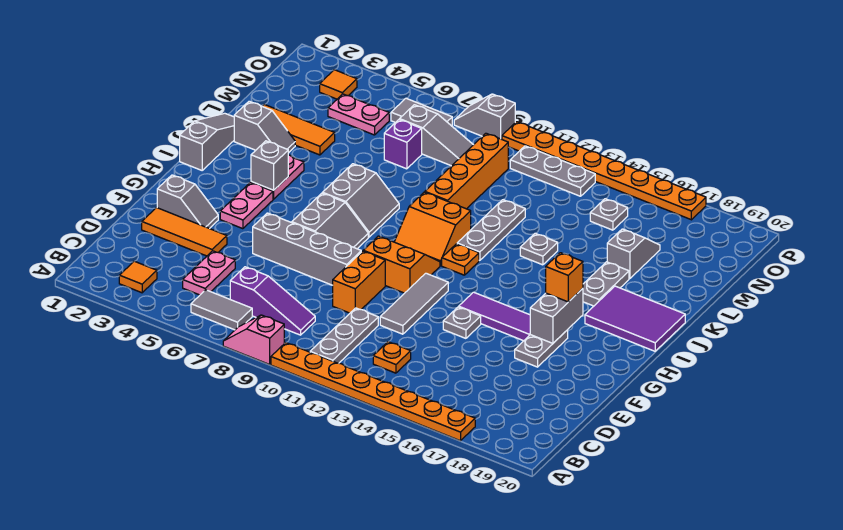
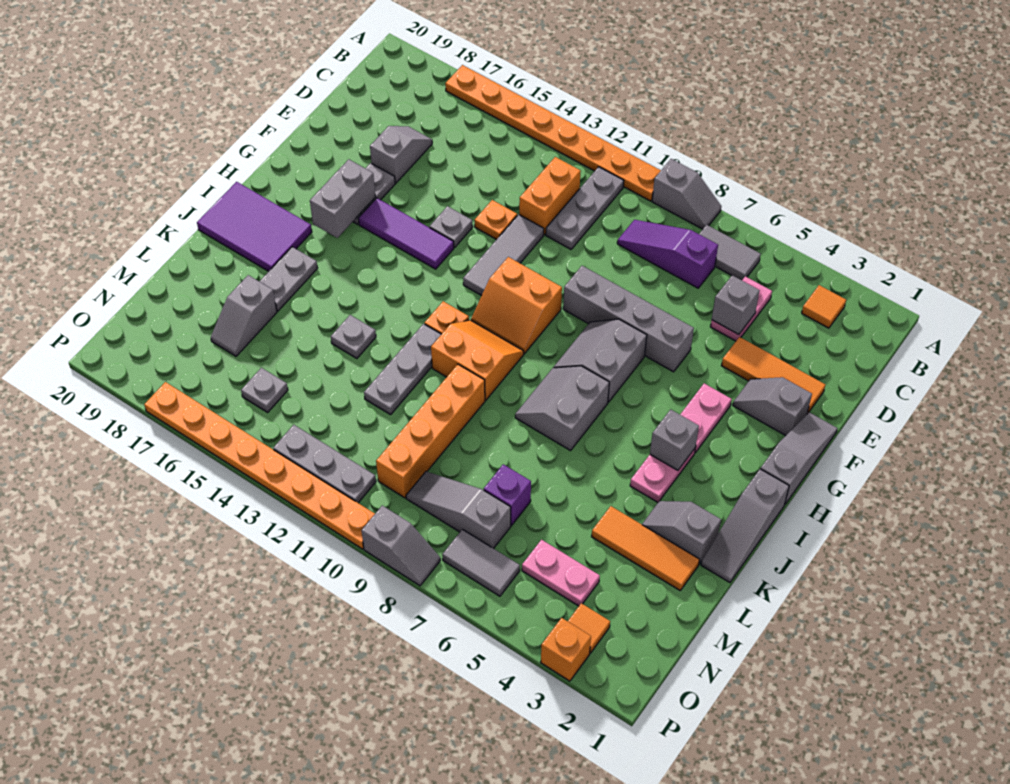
pink slope A8:A9 level 1 top 9 -> grey slope A8:A9 level 1 top 9
orange plate C13 level 1 -> orange plate E13 level 1
none -> grey brick D5 level 2
none -> grey slope D17:E17 level 1 top E
orange brick E10:F10 level 1 -> orange brick C12:D12 level 1
none -> grey slope F1:H1 level 1 top H
orange brick H17 level 3 -> orange brick P3 level 1

